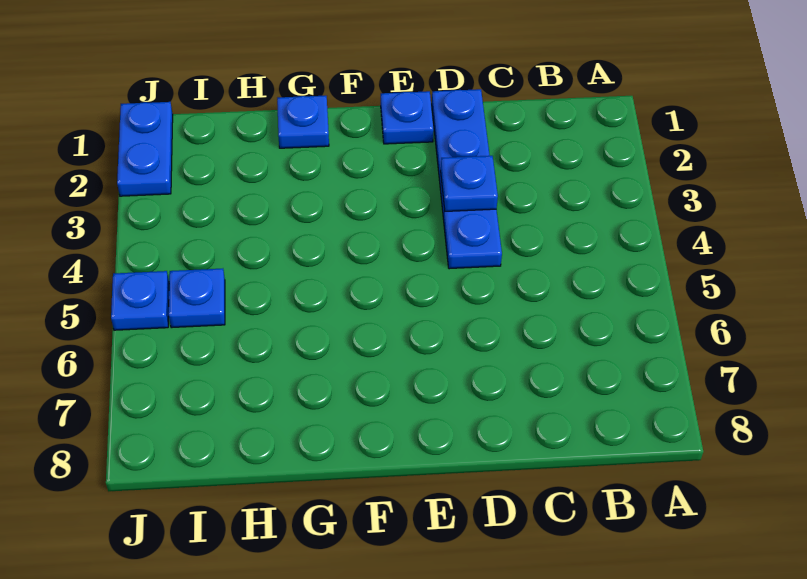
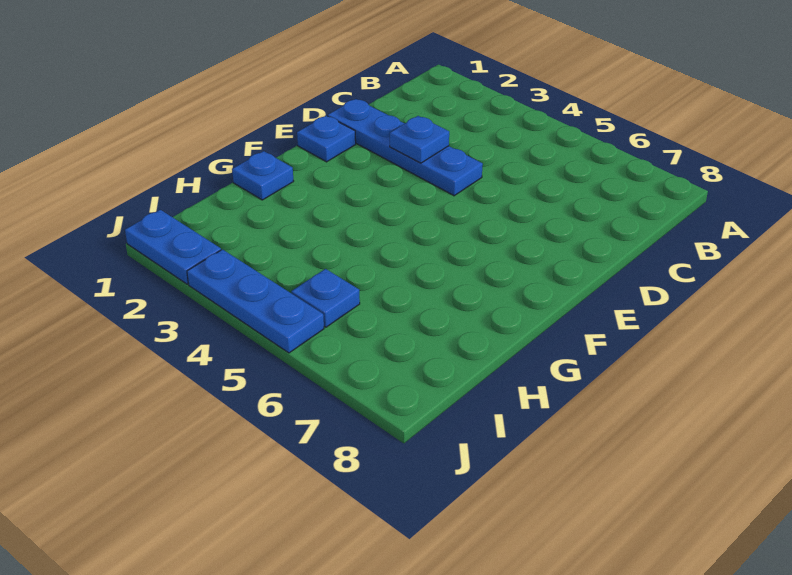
blue plate J5 level 1 -> blue plate J3:J5 level 1

